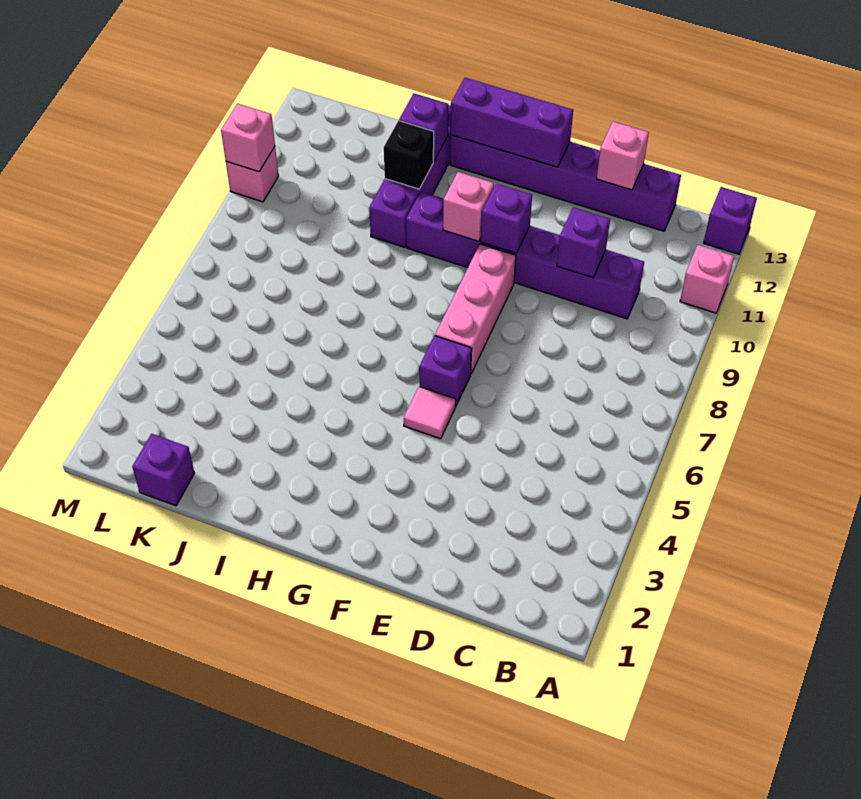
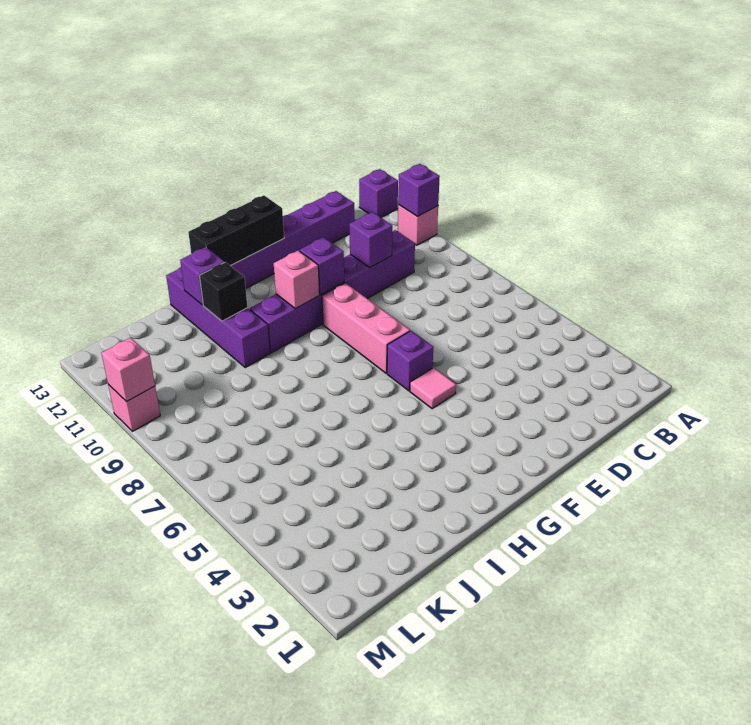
pink brick D13 level 2 -> none
purple brick F13:H13 level 2 -> black brick F13:H13 level 2
purple brick K1 level 1 -> purple brick A11 level 2

